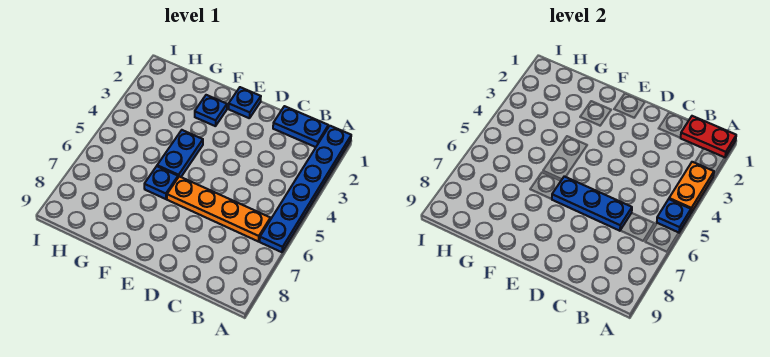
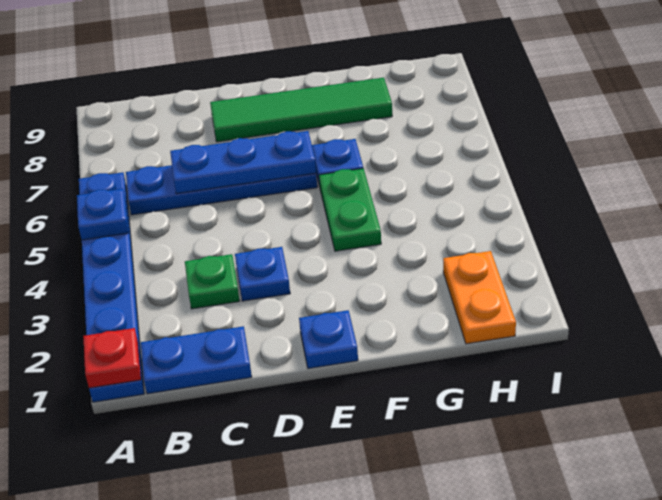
red plate A1:B1 level 2 -> red plate A1 level 2
orange plate A3:A4 level 2 -> orange plate H1:H2 level 1
orange plate B6:E6 level 1 -> blue plate B6:E6 level 1
none -> green plate C3 level 1
none -> green tile D8:G8 level 1
blue plate F2 level 1 -> blue plate D3 level 1
blue plate F4:F5 level 1 -> green plate F4:F5 level 1

